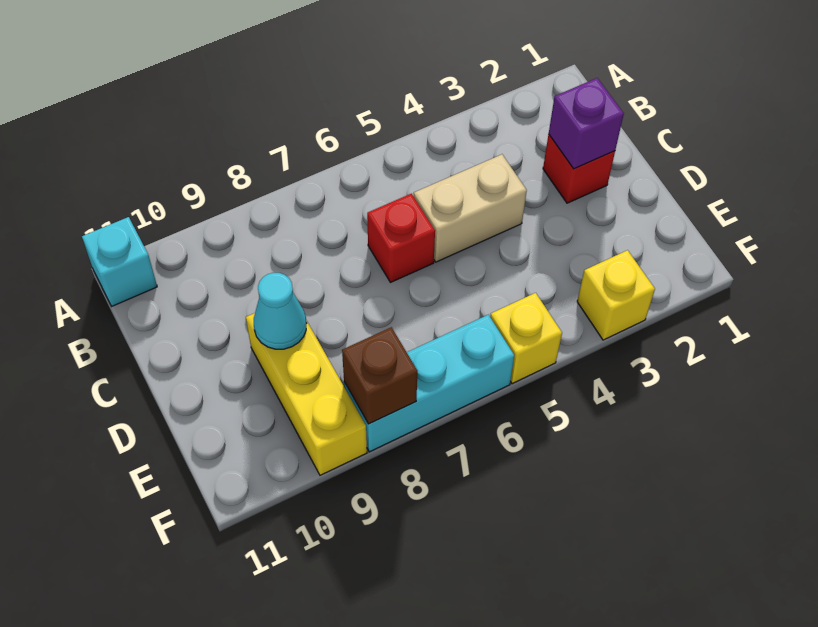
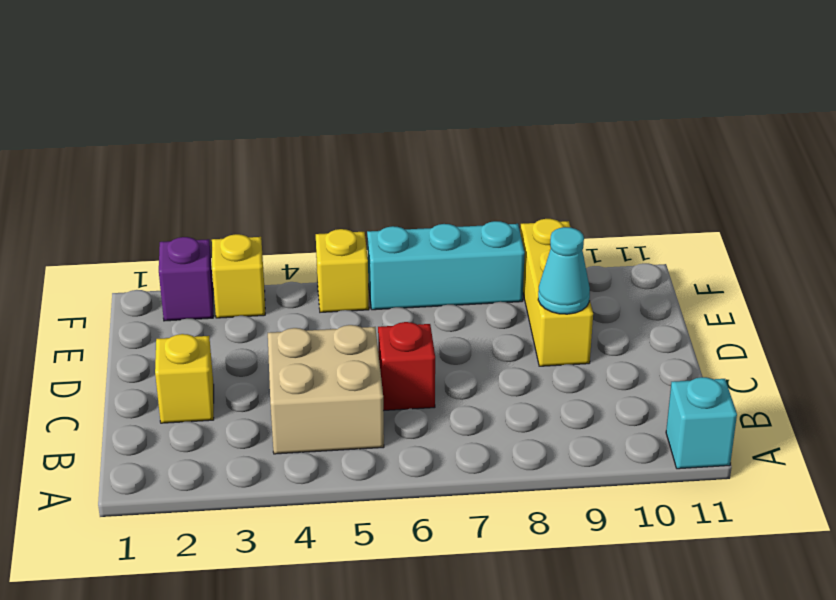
red brick C2 level 1 -> yellow brick C2 level 1
purple brick C2 level 2 -> purple brick F2 level 1
tan brick C4:C5 level 1 -> tan brick B4:C5 level 1
brown brick F8 level 2 -> none

